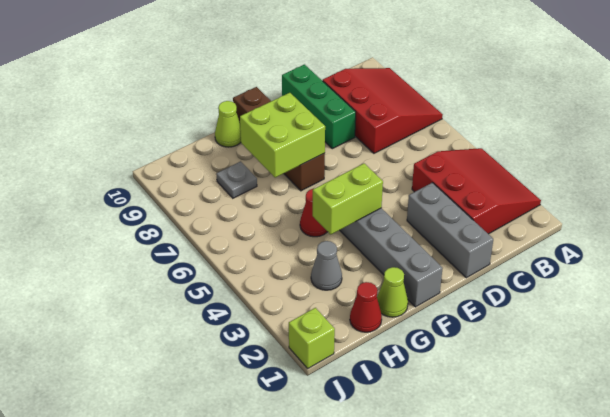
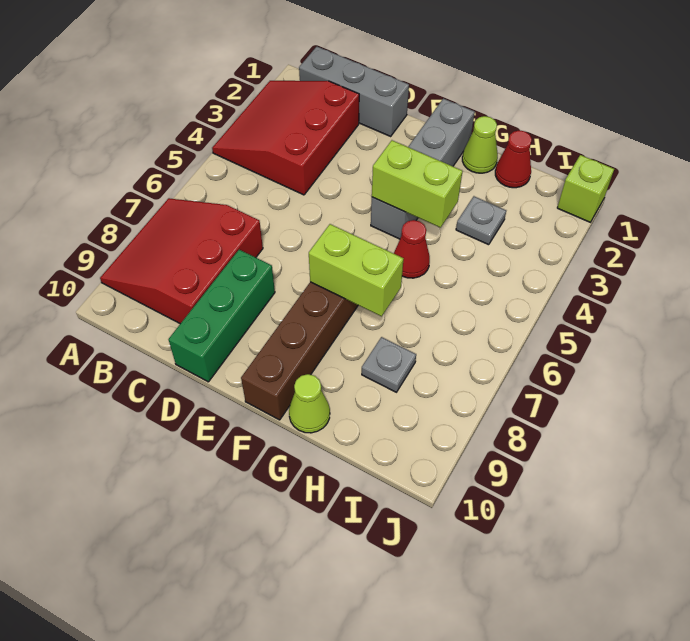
grey brick D1:D3 level 1 -> grey brick B1:D1 level 1
lime brick F7:G8 level 2 -> lime brick F7:G7 level 2
grey cone H3 level 1 -> grey plate H3 level 1

